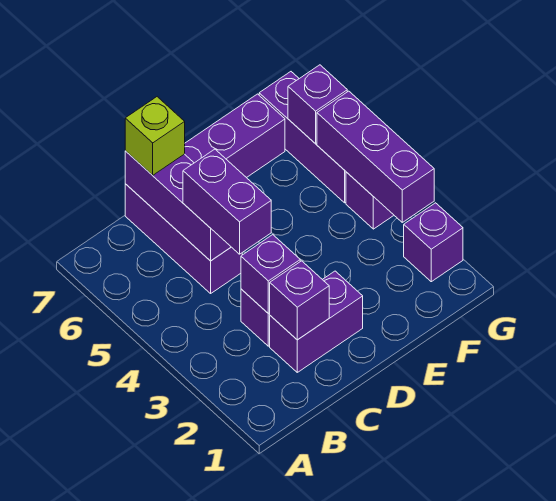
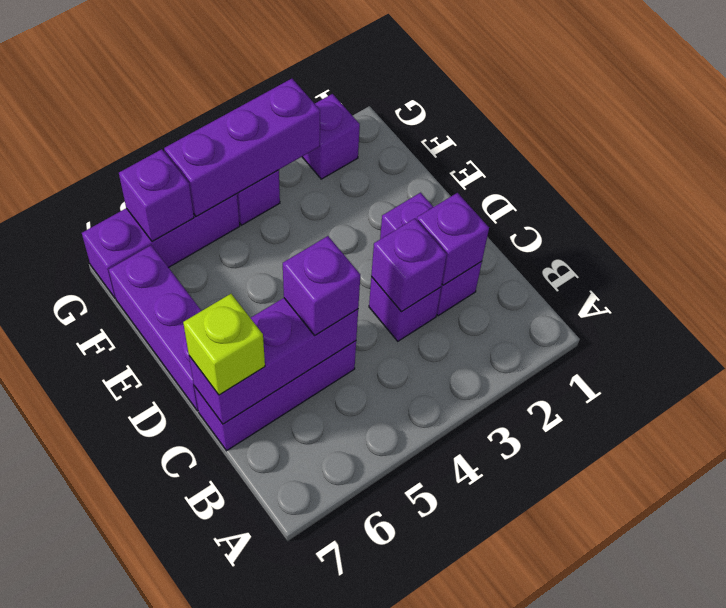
purple brick C4:C5 level 3 -> purple brick C5 level 3

